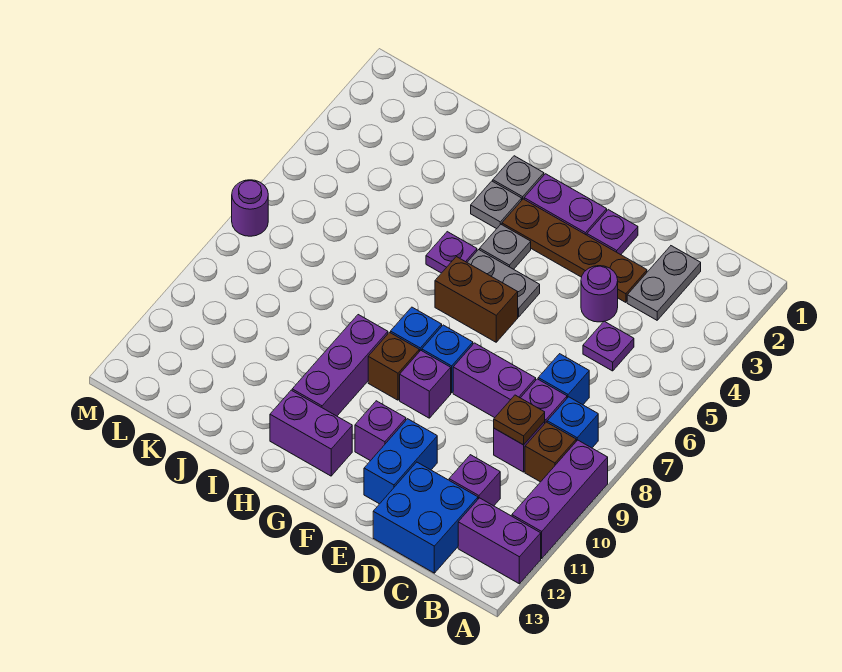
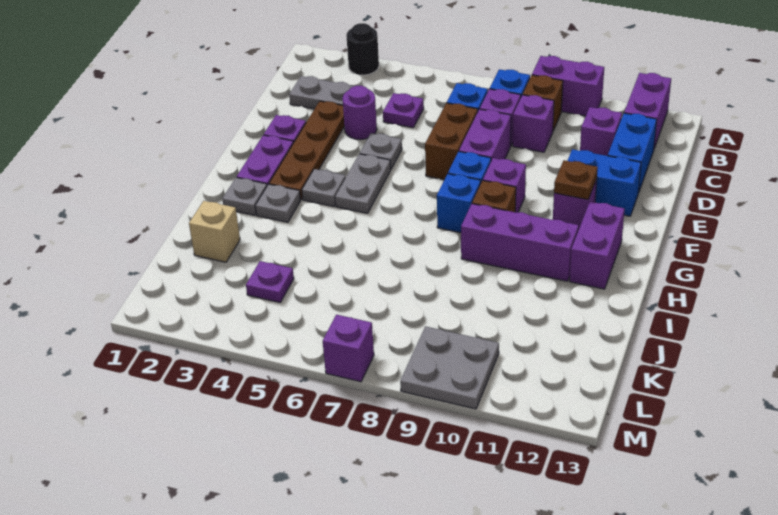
none -> black round brick A3 level 1
purple brick A9:A11 level 1 -> purple brick A9:A10 level 1
brown plate C9 level 2 -> brown plate F11 level 2
blue brick C12:D13 level 1 -> blue brick C12:D12 level 1
none -> grey plate E5 level 1
brown brick F6:G6 level 1 -> brown brick D7:E7 level 1
purple plate H5 level 1 -> purple plate K4 level 1
none -> tan brick J2 level 1
none -> grey plate L9:M10 level 1
purple round brick M7 level 1 -> purple brick M7 level 1

